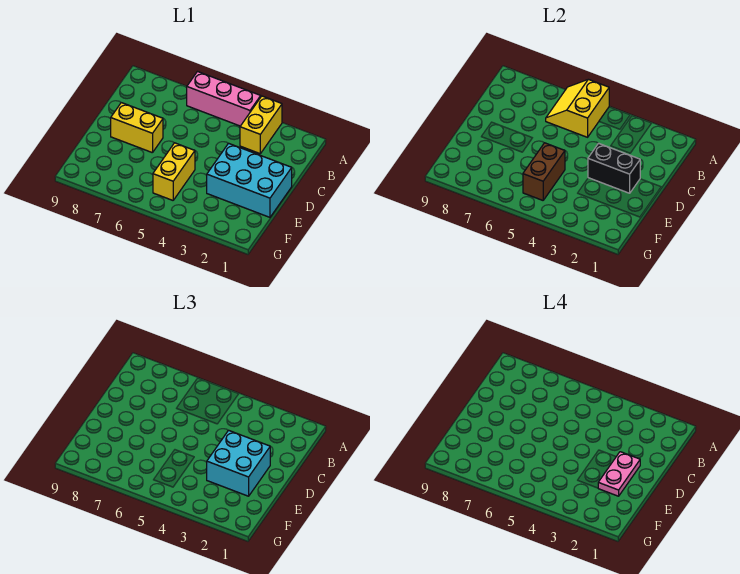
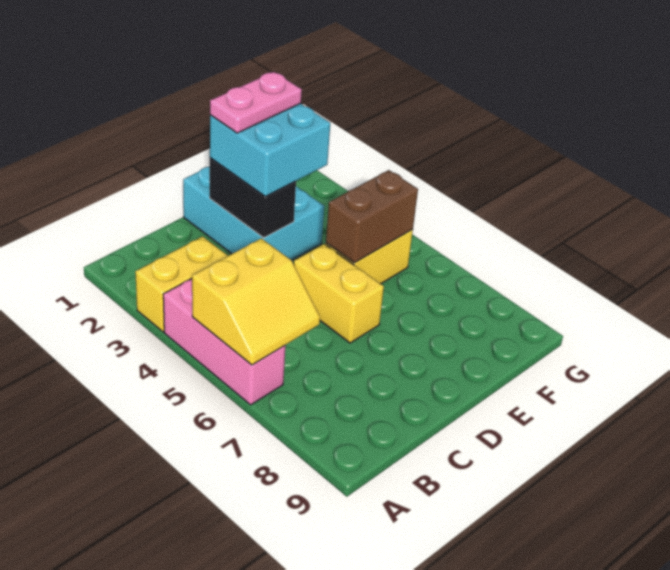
yellow brick D7:D8 level 1 -> yellow brick D5:D6 level 1

